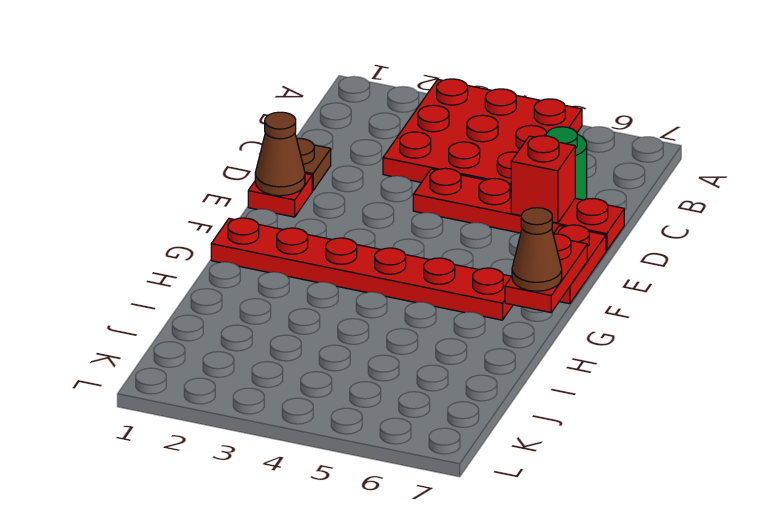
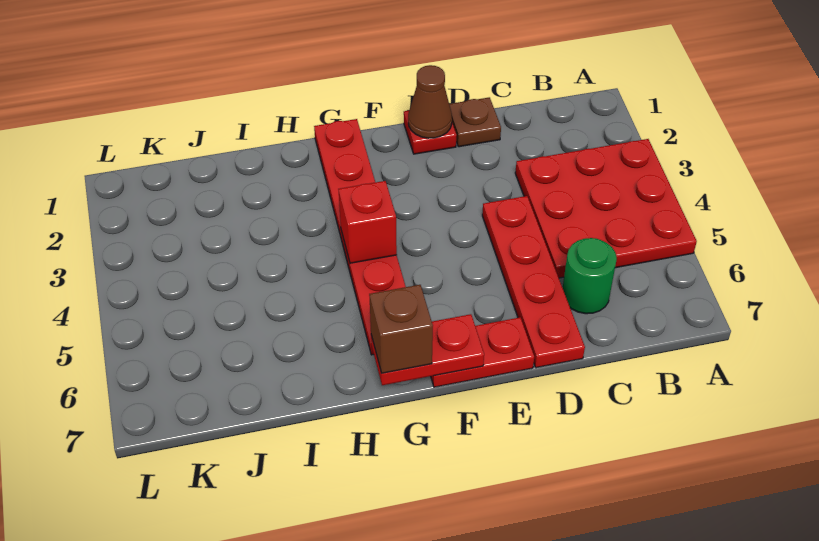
red brick D6 level 2 -> red brick G4 level 2
brown cone G7 level 3 -> brown brick G7 level 3

